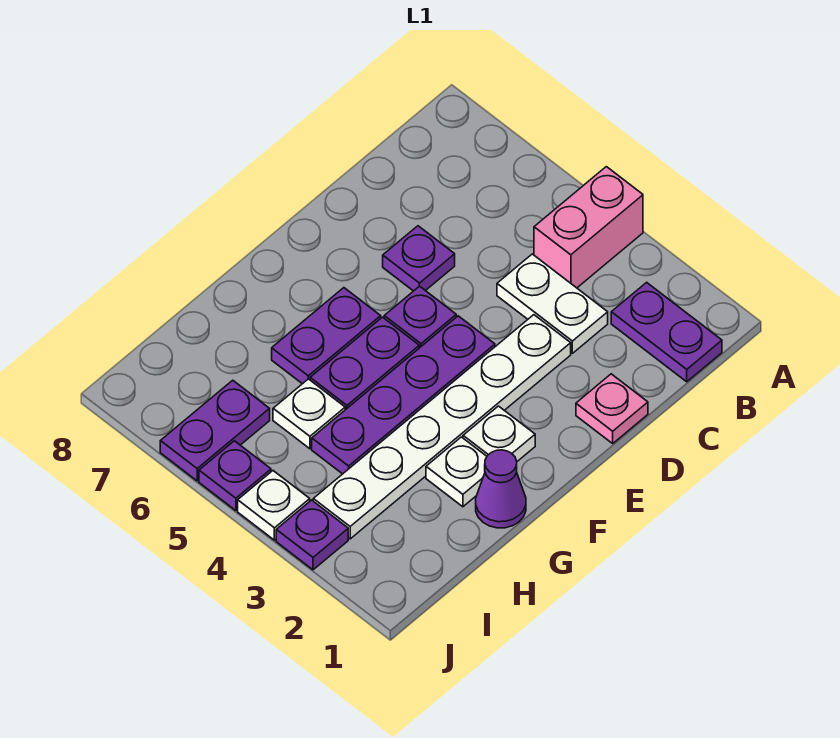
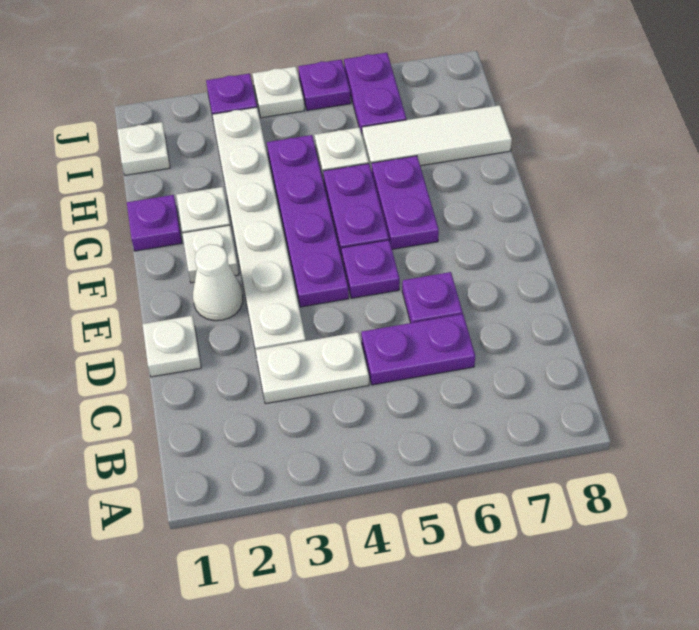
pink brick A4:B4 level 1 -> none
purple plate B1:B2 level 1 -> purple plate C5:C6 level 1
pink plate D1 level 1 -> white plate D1 level 1
none -> white cone E2 level 1
purple cone G1 level 1 -> purple plate G1 level 1
none -> white tile H6:H8 level 1
none -> white plate I1 level 1

